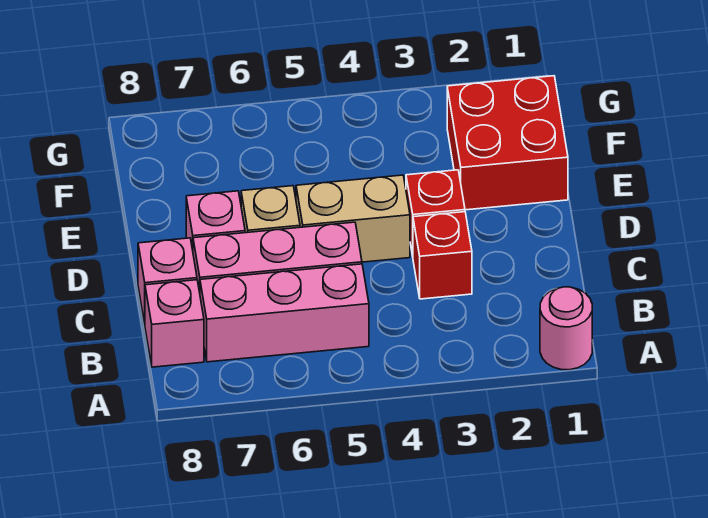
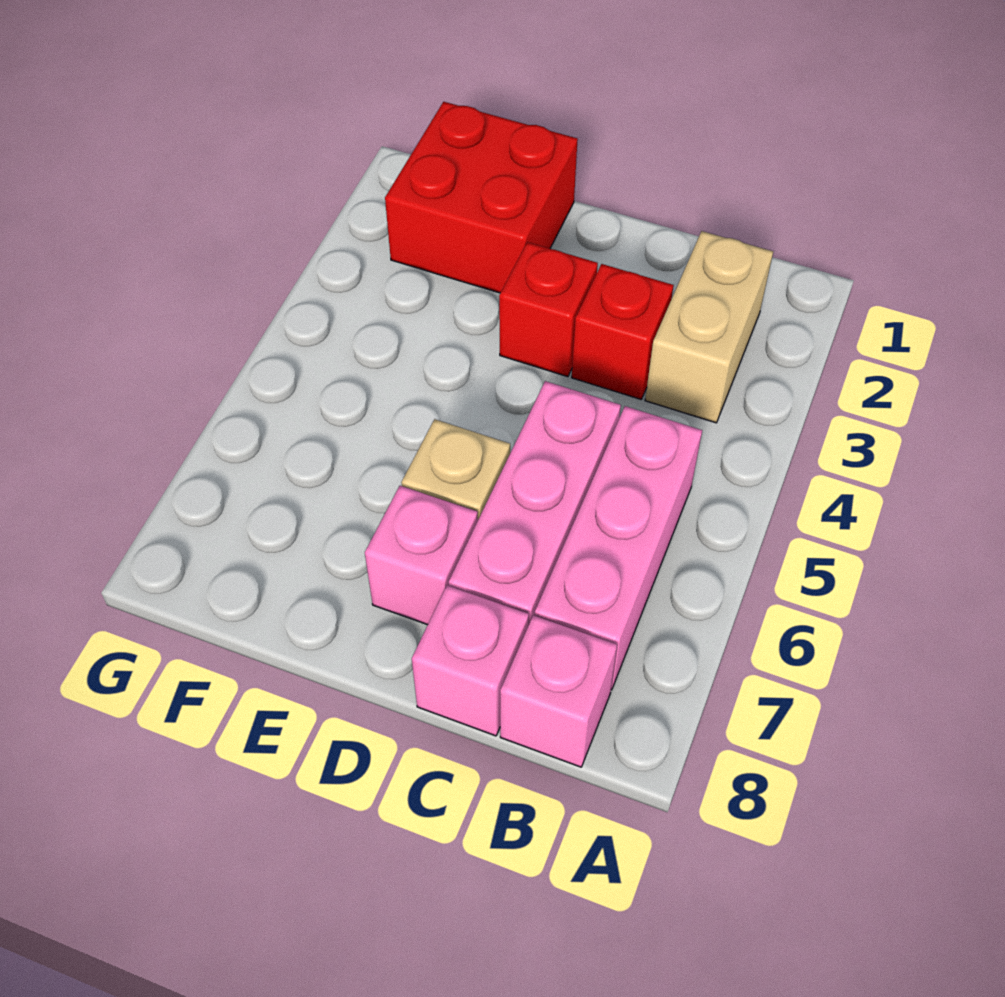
pink round brick A1 level 1 -> none
tan brick D4:D5 level 1 -> tan brick B2:B3 level 1

